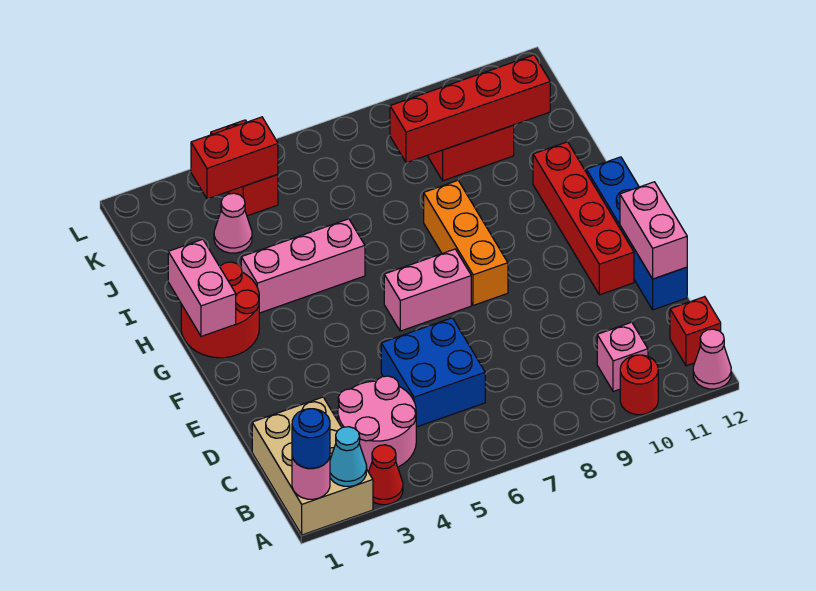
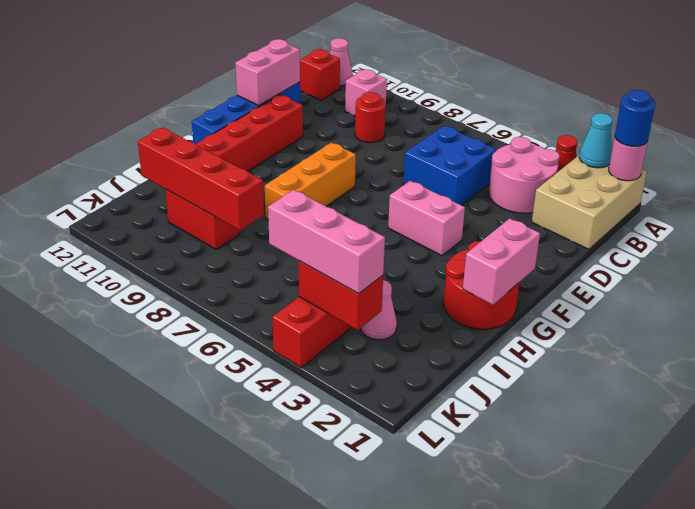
red round brick A10 level 1 -> red round brick C9 level 1
pink brick F6:F7 level 1 -> pink brick F4:F5 level 1
pink brick H3:H5 level 1 -> pink brick K3:K5 level 3

